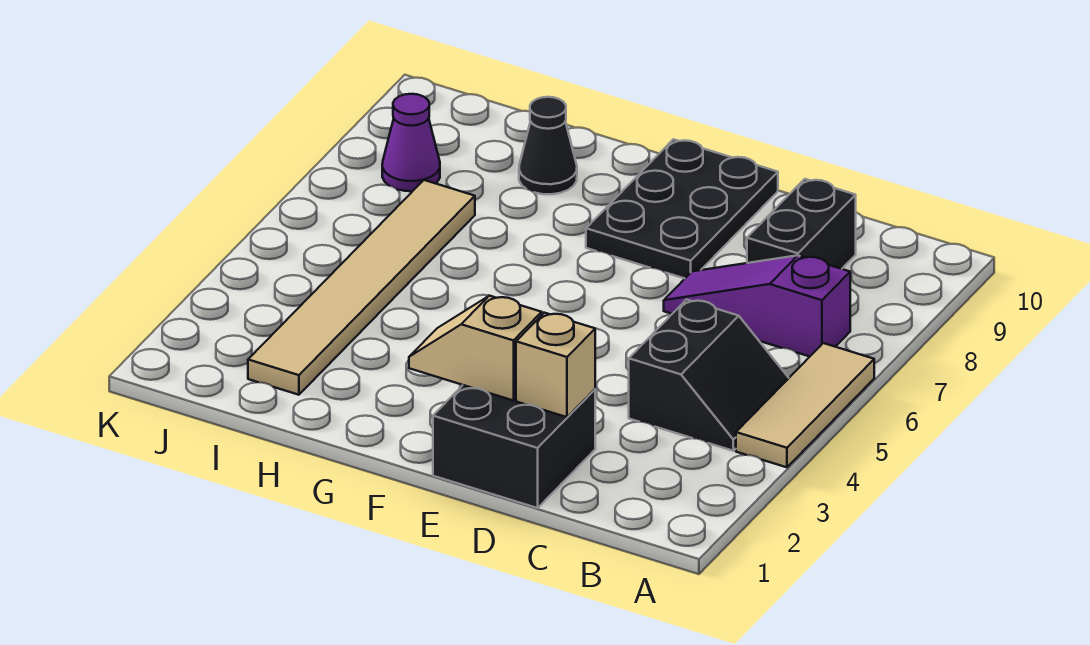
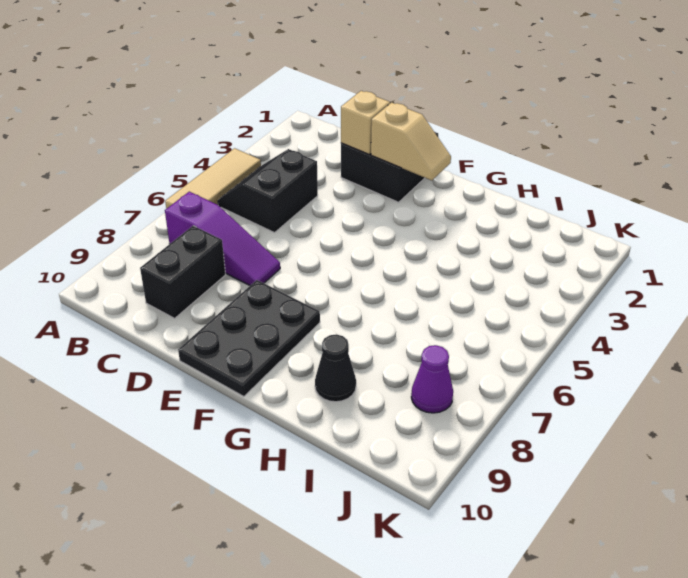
tan tile I2:I7 level 1 -> none

